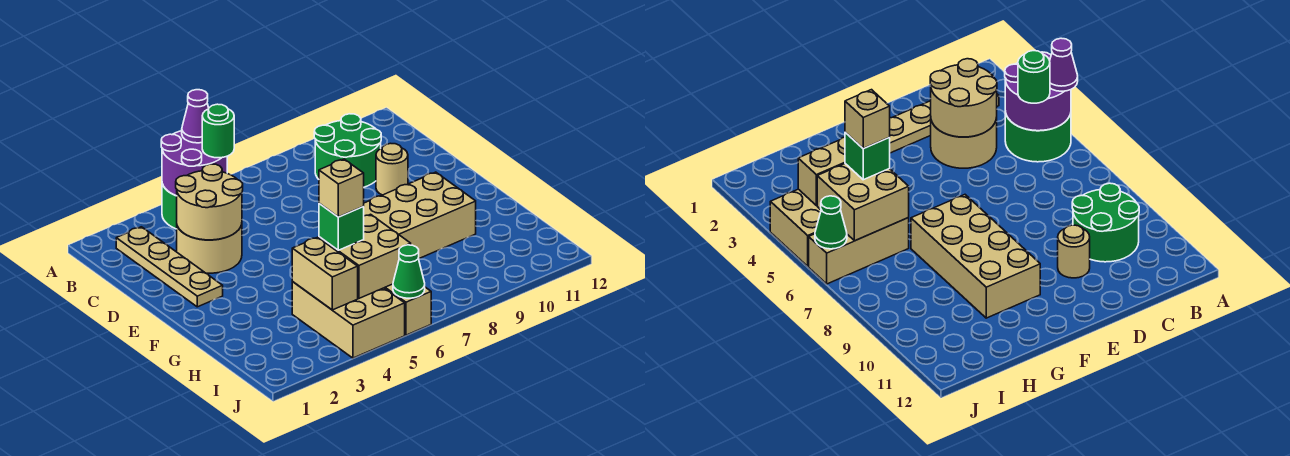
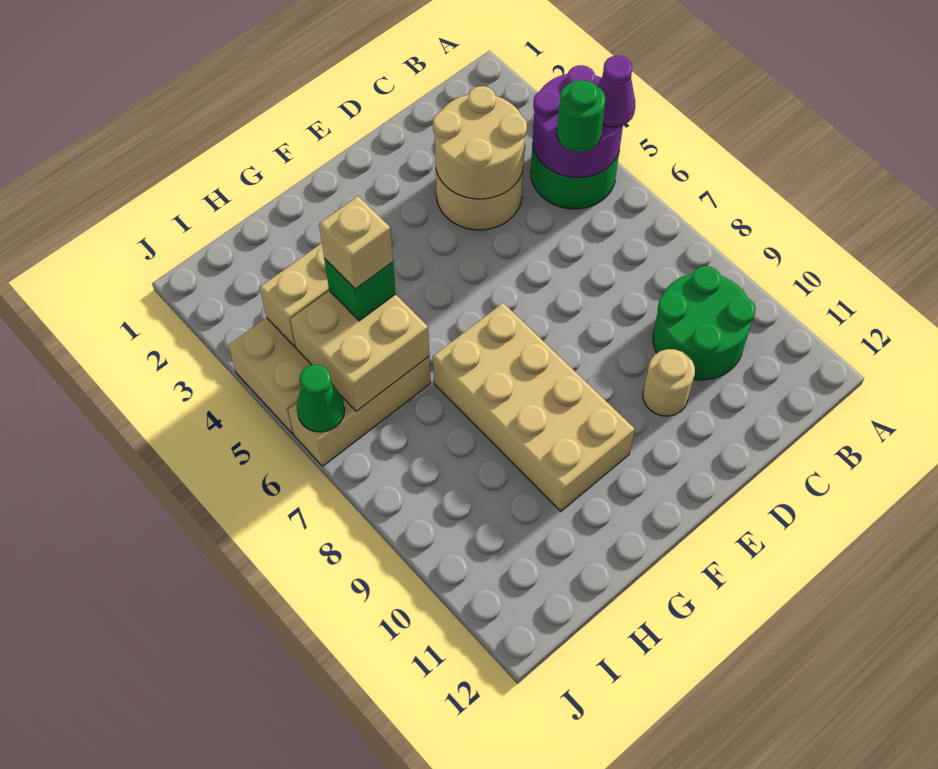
tan plate B2:E2 level 1 -> none

